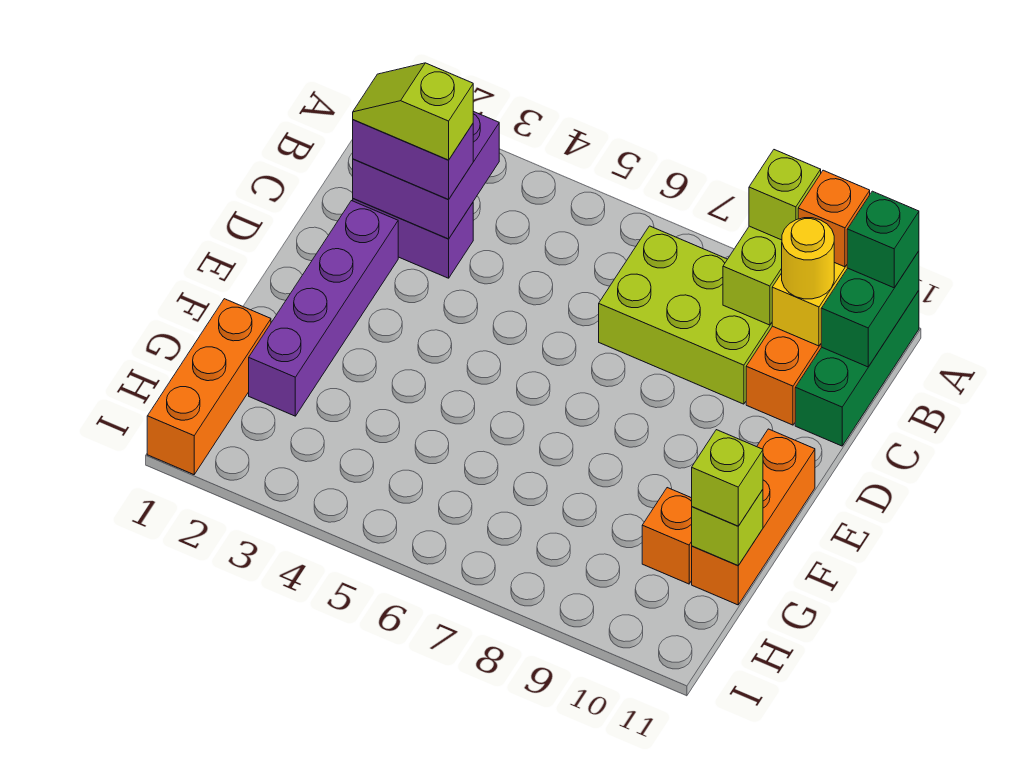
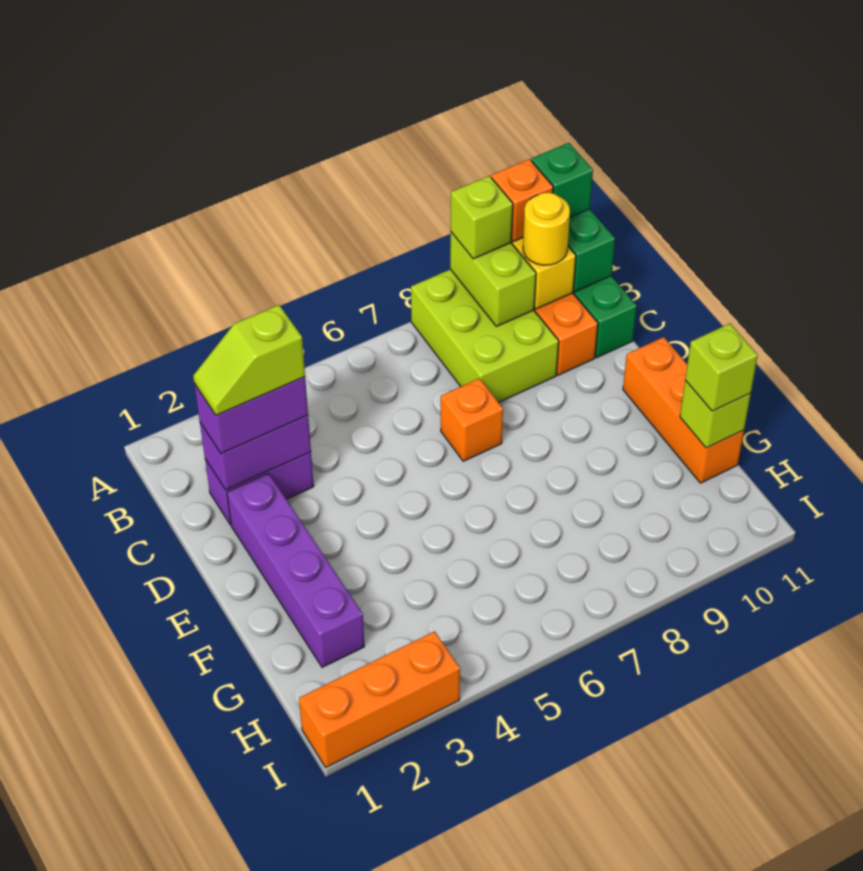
purple brick B2:C3 level 2 -> purple brick C2:C3 level 2
lime brick B7:C9 level 1 -> lime brick A8:C9 level 1
orange brick G1:I1 level 1 -> orange brick I1:I3 level 1
orange brick G10 level 1 -> orange brick D7 level 1

